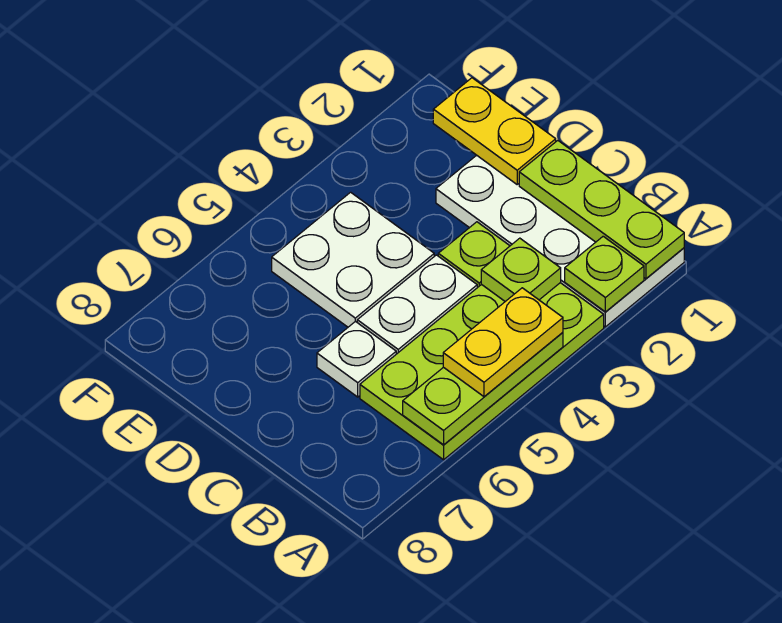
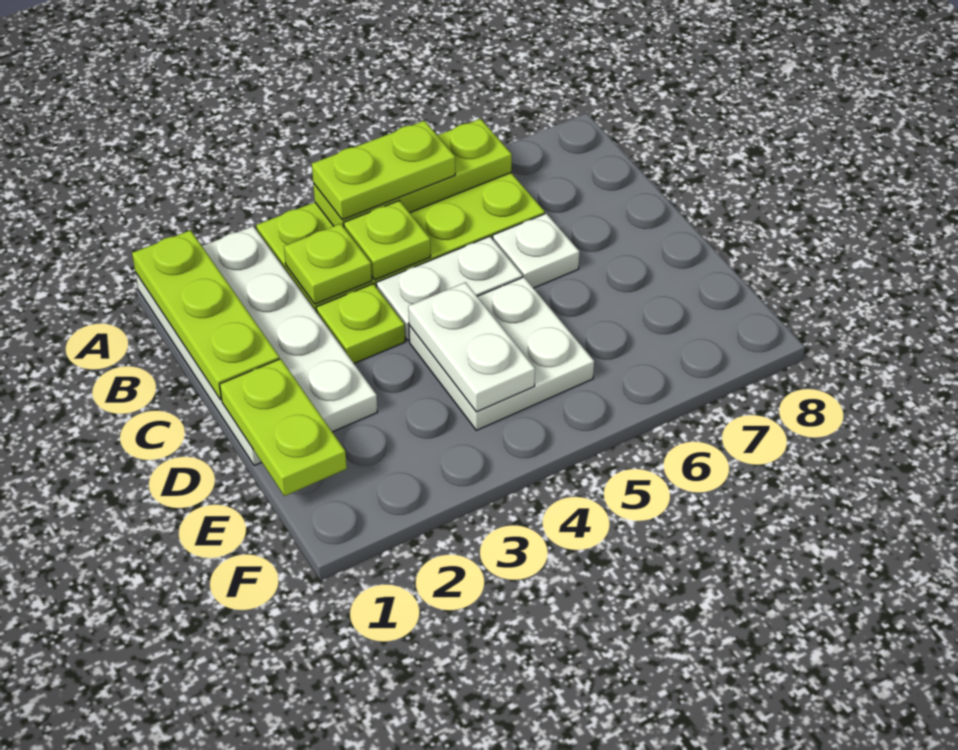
lime plate A2 level 2 -> lime plate B4 level 2
yellow plate A4:A5 level 3 -> lime plate A4:A5 level 3
yellow plate D1:E1 level 2 -> lime plate D1:E1 level 2
none -> white plate D4:E4 level 2

